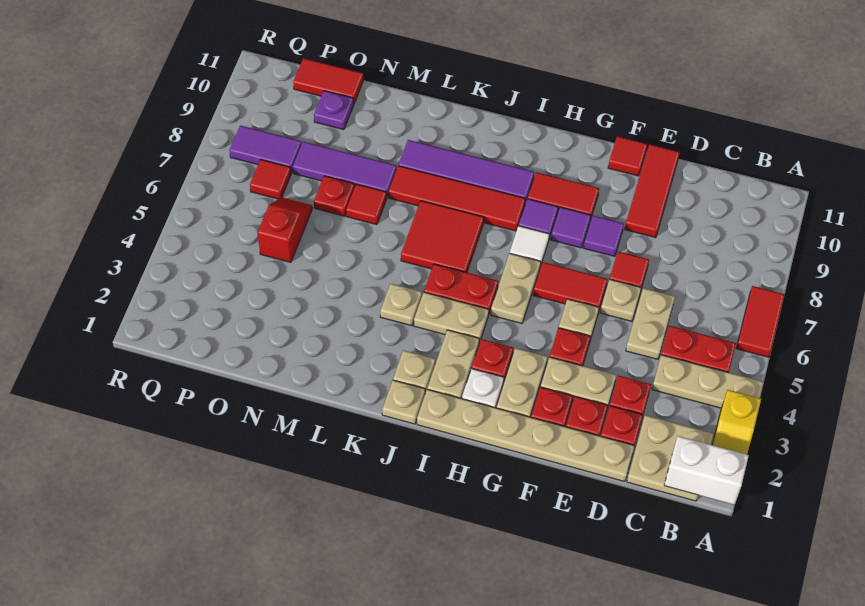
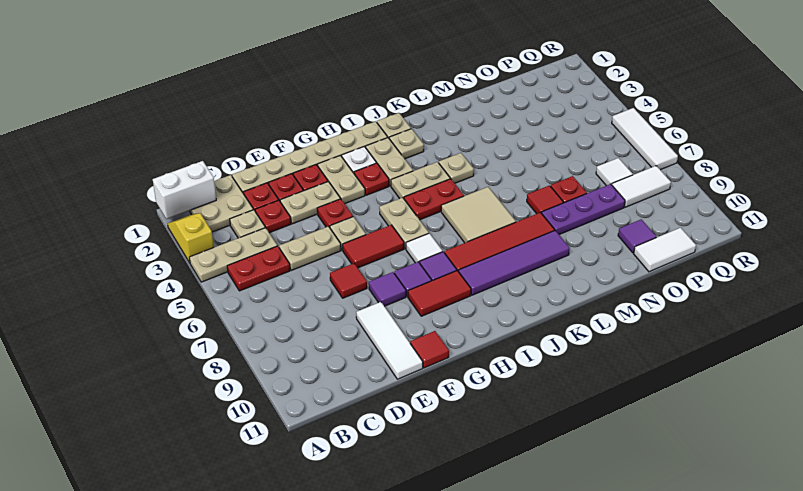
red tile A6:A7 level 1 -> none
tan plate D5:D6 level 1 -> tan plate D5:E5 level 1
tan plate E6 level 1 -> tan plate C3 level 1
red tile E9:E11 level 1 -> white tile E9:E11 level 1
red tile J6:K7 level 1 -> tan tile J6:K7 level 1
purple tile M8:O8 level 1 -> purple plate M8:O8 level 1
red slope O5:O6 level 1 top 5 -> none
purple plate O10 level 1 -> purple tile O10 level 1
red tile O11:P11 level 1 -> white tile O11:P11 level 1
red tile P7 level 1 -> white tile P7 level 1
purple tile P8:Q8 level 1 -> white tile P8:Q8 level 1
none -> white tile R5:R7 level 1

